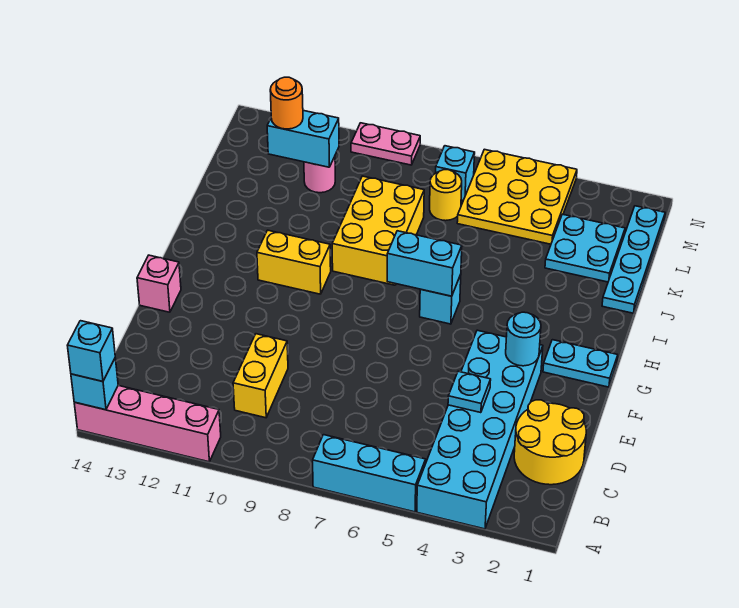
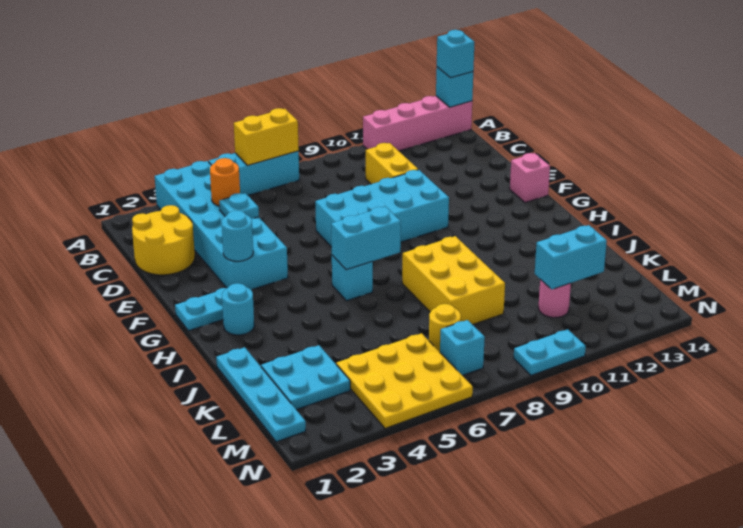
none -> cyan brick E7:F10 level 1
none -> cyan round brick H2 level 1
yellow brick H10:H11 level 1 -> yellow brick A6:A7 level 2
orange round brick L12 level 3 -> orange round brick C4 level 2
pink plate N9:N10 level 1 -> cyan plate N9:N10 level 1

